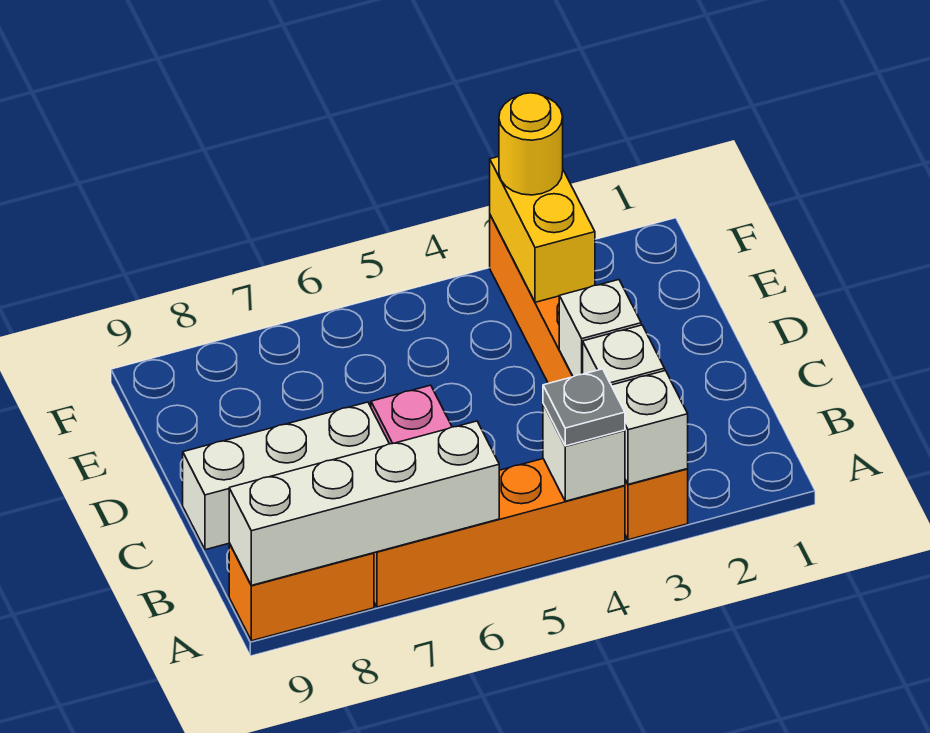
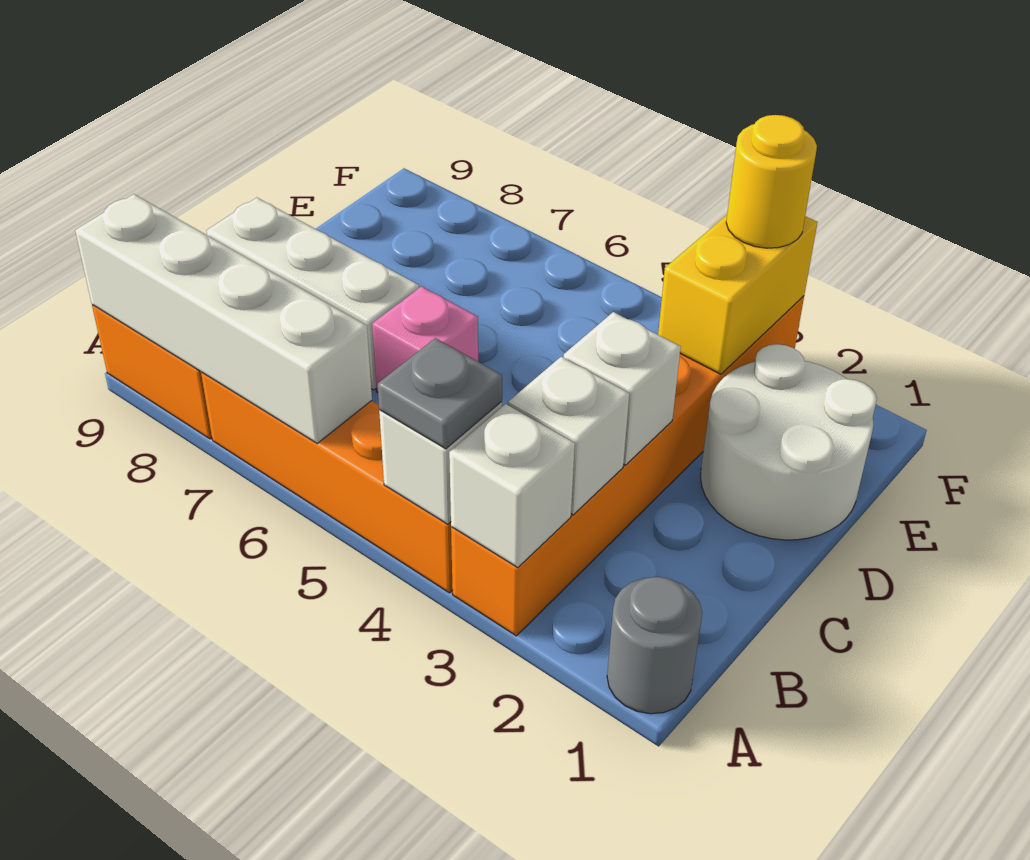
none -> grey round brick A1 level 1
none -> white round brick D1:E2 level 1

